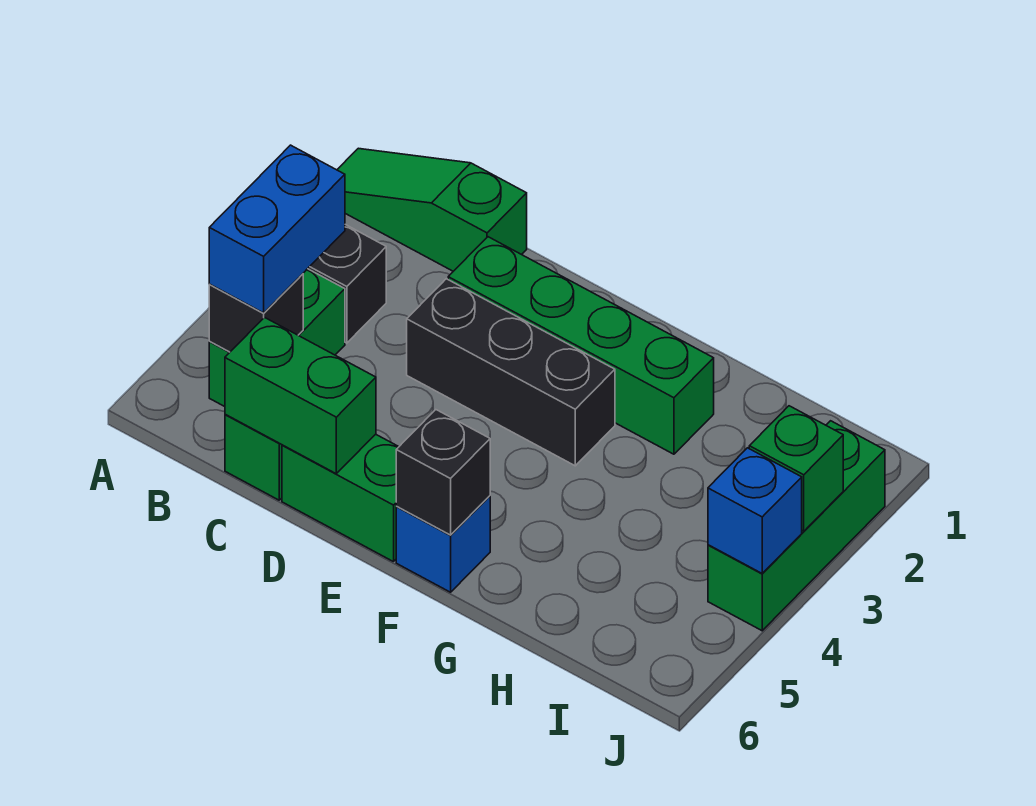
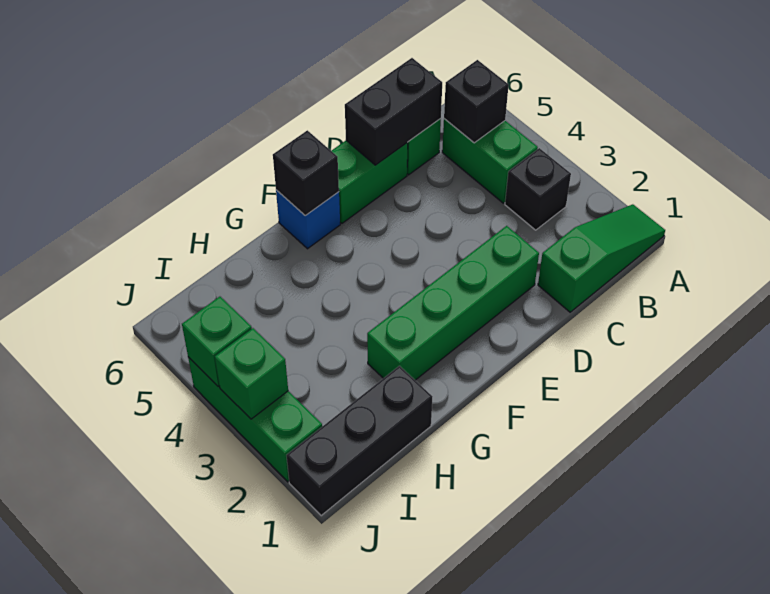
blue brick B4:B5 level 3 -> none
green brick C6:D6 level 2 -> black brick C6:D6 level 2
black brick D3:F3 level 1 -> black brick H1:J1 level 1
blue brick J4 level 2 -> green brick J4 level 2

